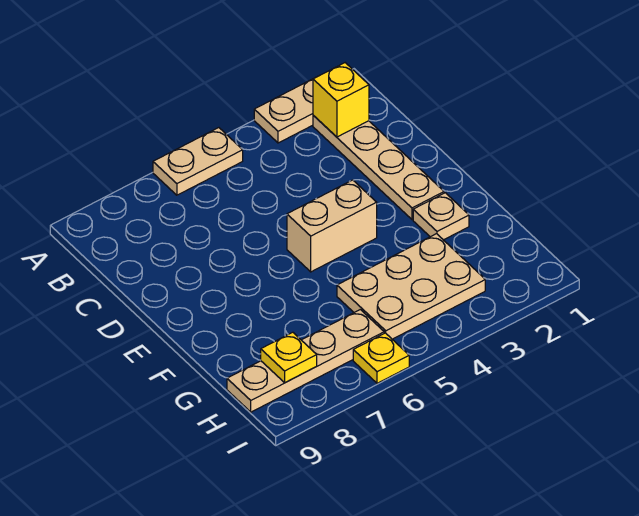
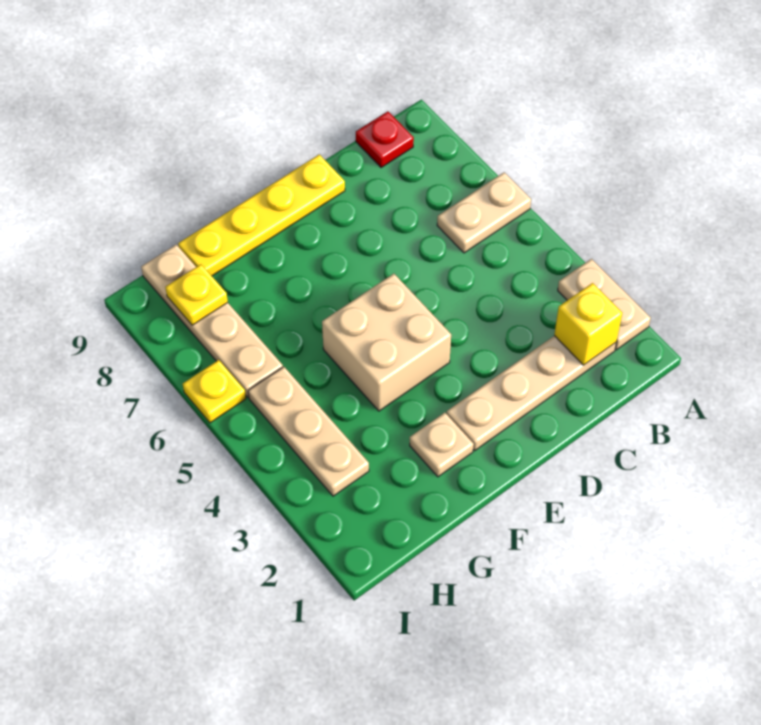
tan plate A5:A6 level 1 -> tan plate A6:B6 level 1
none -> red plate B9 level 1
none -> yellow plate D9:G9 level 1
tan brick E4:E5 level 1 -> tan brick E4:F5 level 1
tan plate G3:H5 level 1 -> tan plate H3:H5 level 1

